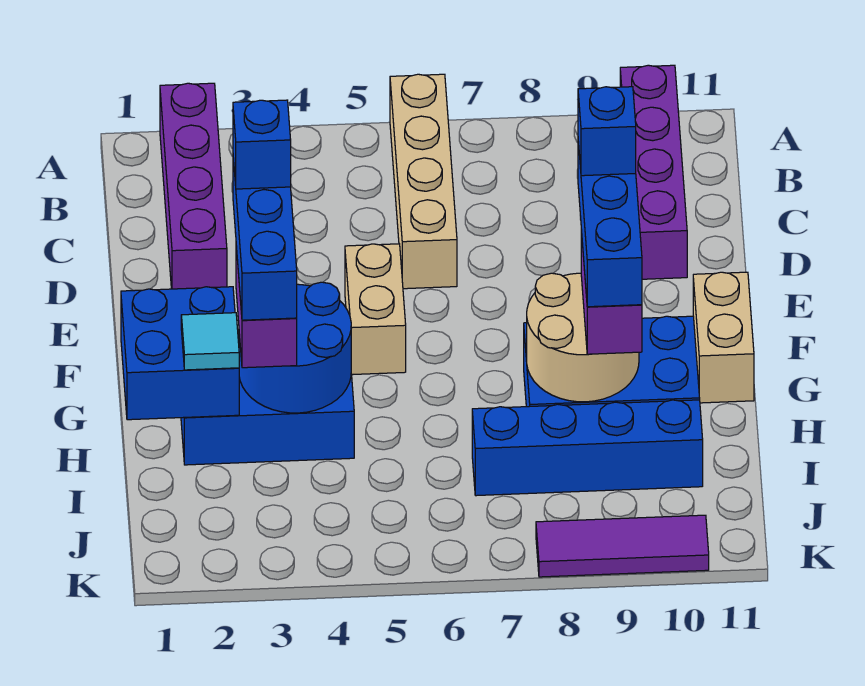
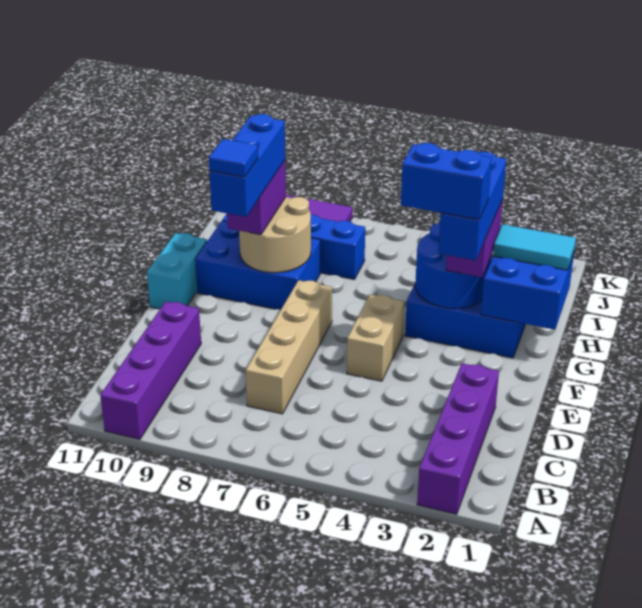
tan brick A6:D6 level 1 -> tan brick C7:F7 level 1
blue brick F3 level 5 -> blue brick F3:F4 level 5
blue brick F9 level 5 -> blue tile F9 level 5
tan brick F11:G11 level 1 -> cyan brick F11:G11 level 1
cyan tile H2 level 3 -> cyan tile H1:H2 level 3

